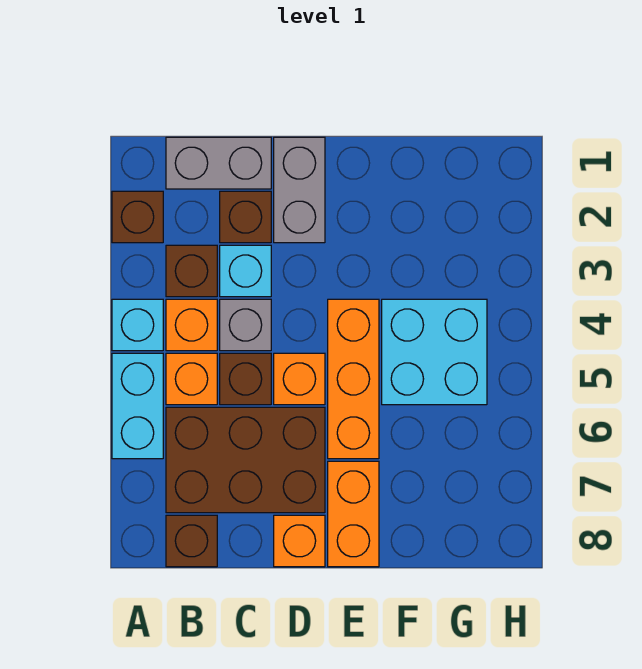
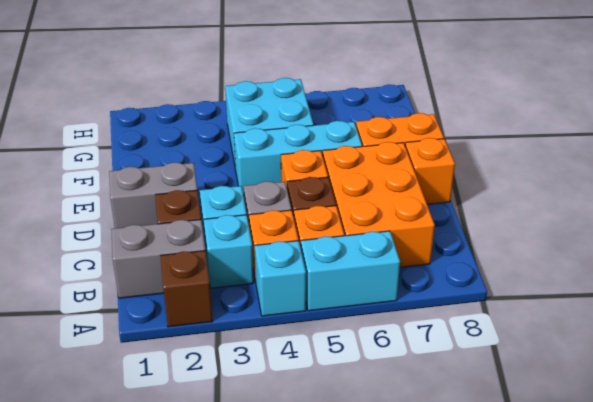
grey brick B1:C1 level 1 -> grey brick B1:B2 level 1
brown brick B3 level 1 -> cyan brick B3 level 1
brown brick B6:D7 level 1 -> orange brick B6:D7 level 1
brown brick B8 level 1 -> none
orange brick E4:E6 level 1 -> cyan brick E4:E6 level 1

